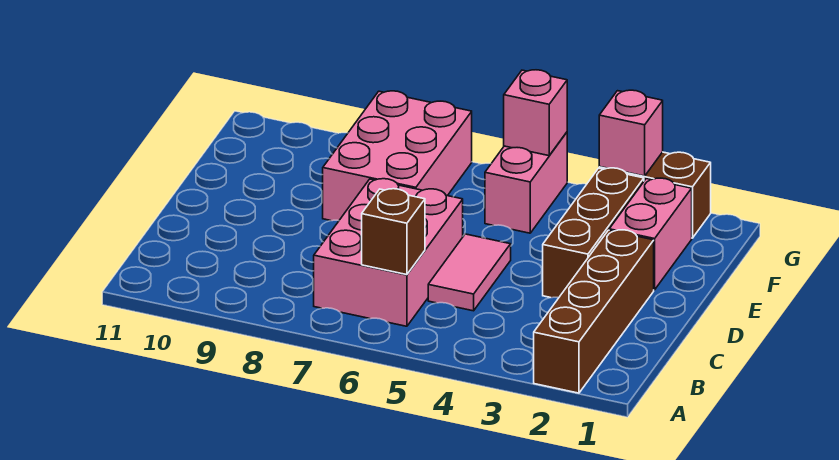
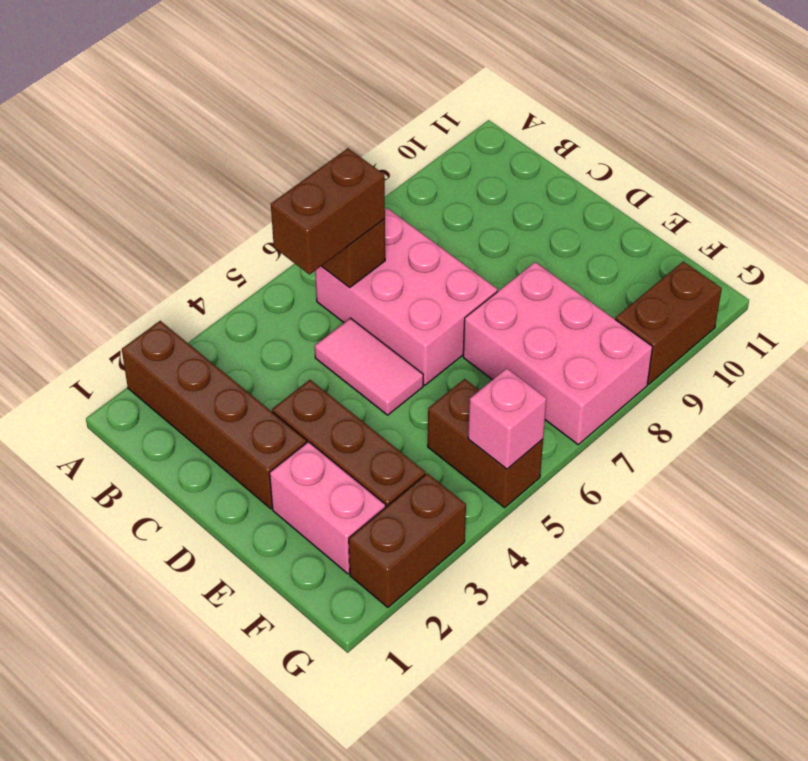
none -> brown brick B5:B6 level 3
pink brick F5:G5 level 1 -> brown brick F5:G5 level 1
pink brick G3 level 2 -> none
none -> brown brick G9:G10 level 1

